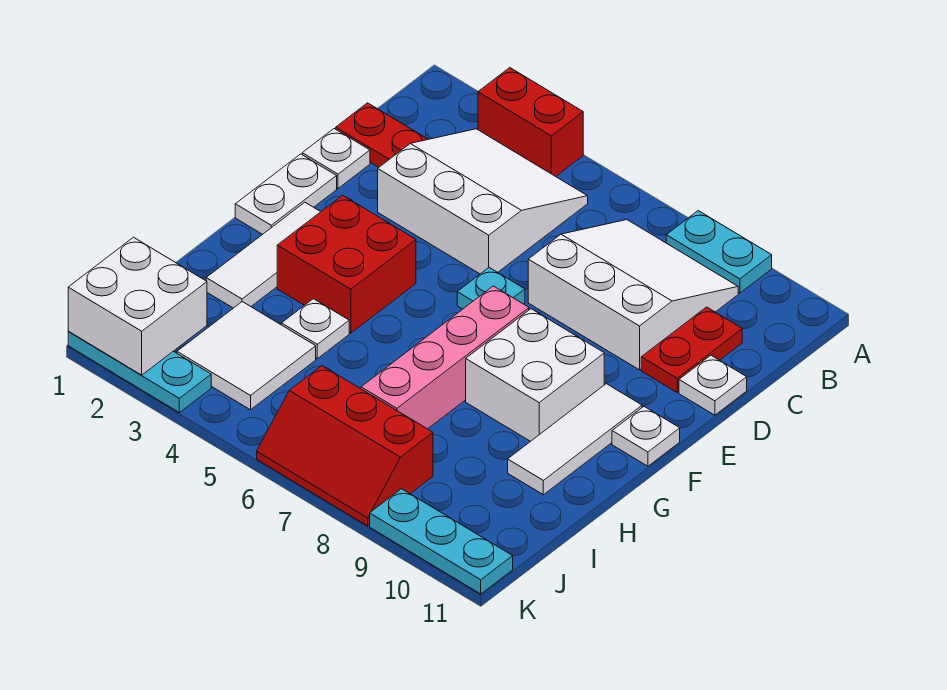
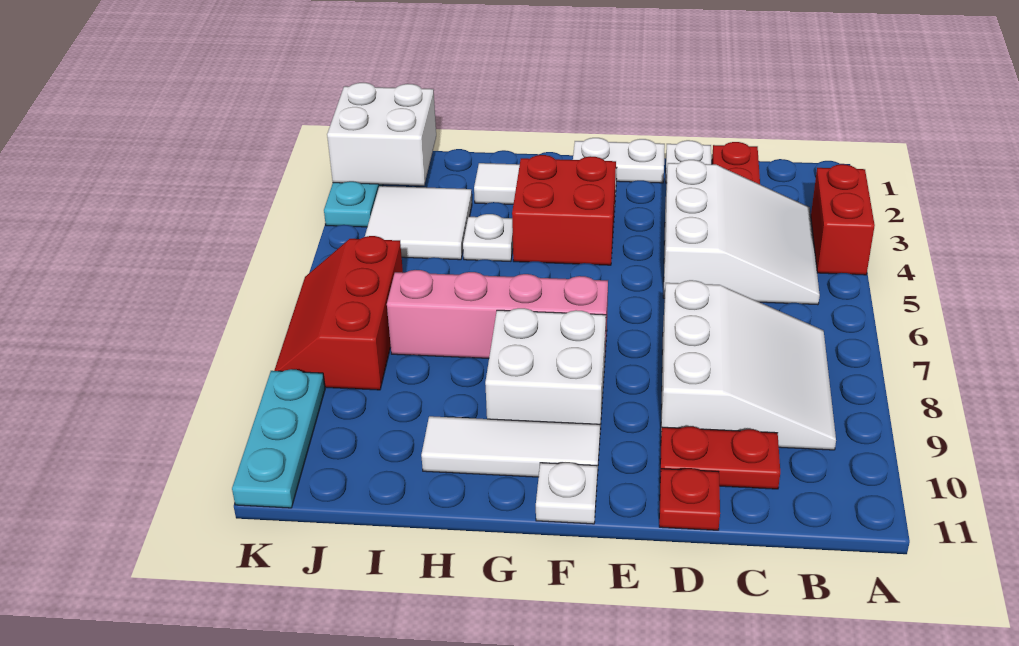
cyan plate A8:A9 level 1 -> none
white plate D11 level 1 -> red plate D11 level 1
cyan plate E6 level 1 -> none

